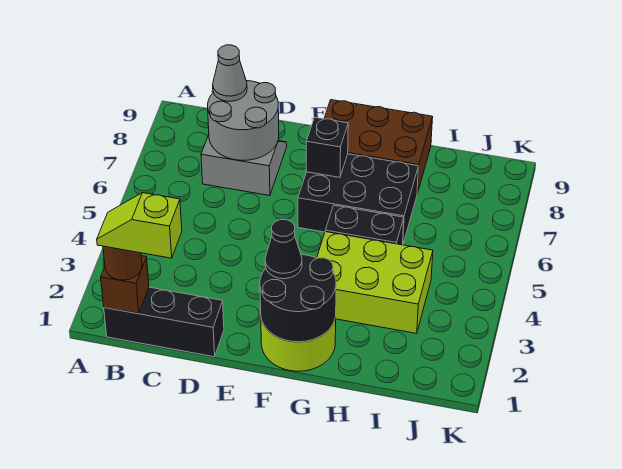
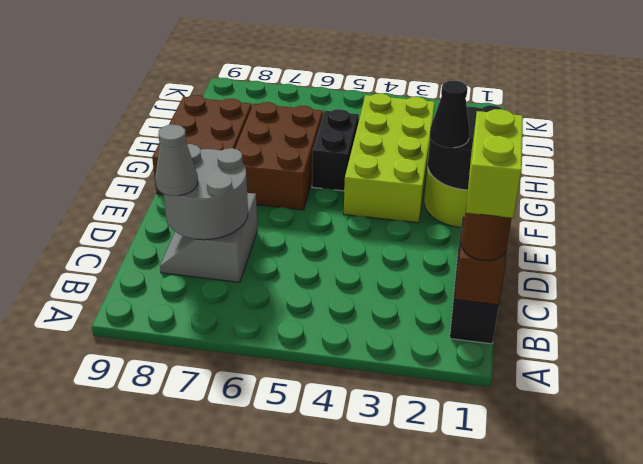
lime slope B1:C1 level 4 top C -> lime brick B1:C1 level 4
black brick F6:H7 level 1 -> brown brick F6:H7 level 1
black brick F7 level 2 -> none
lime brick G3:I4 level 1 -> lime brick F3:I4 level 1

